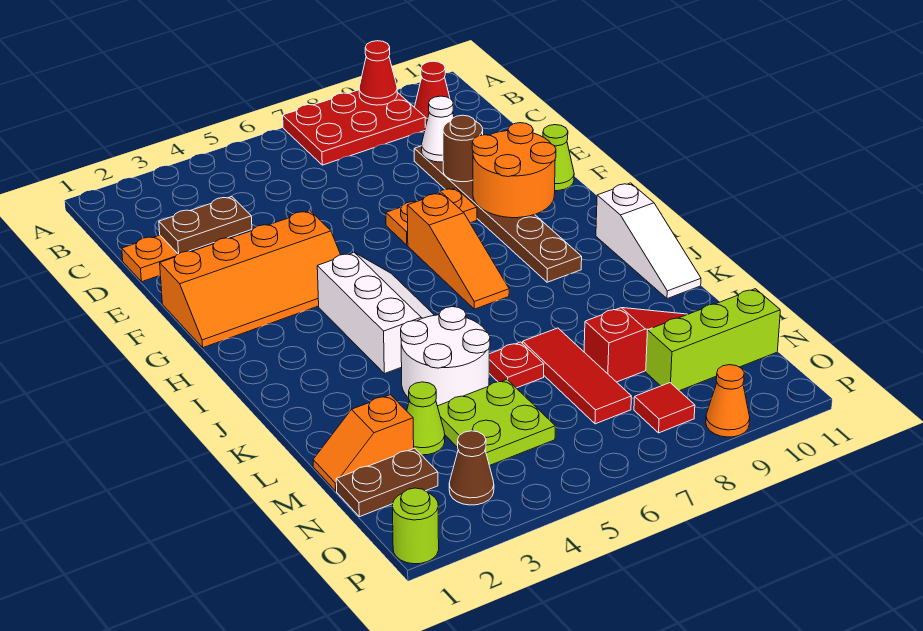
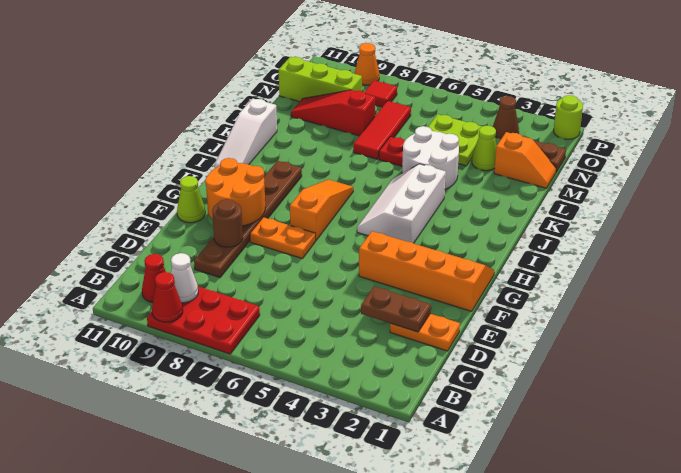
white cone D9 level 2 -> white cone B9 level 2
white slope I11:K11 level 1 top I -> white slope I11:K11 level 1 top K

